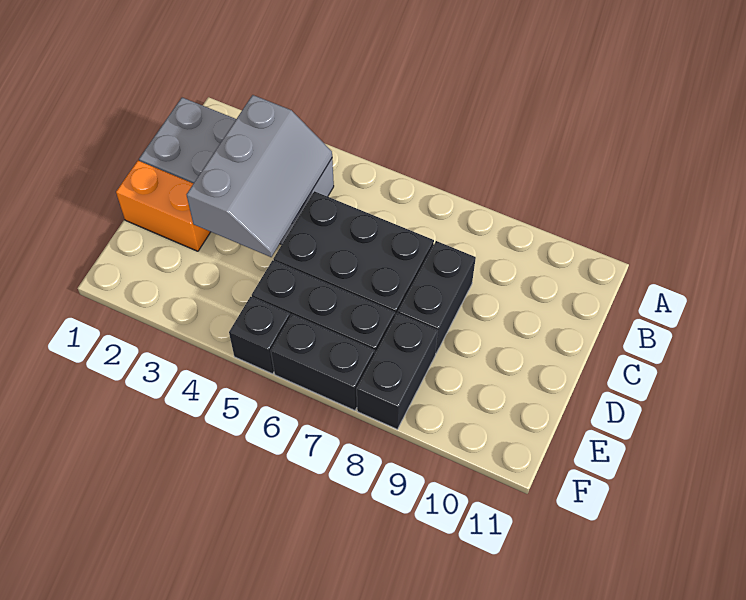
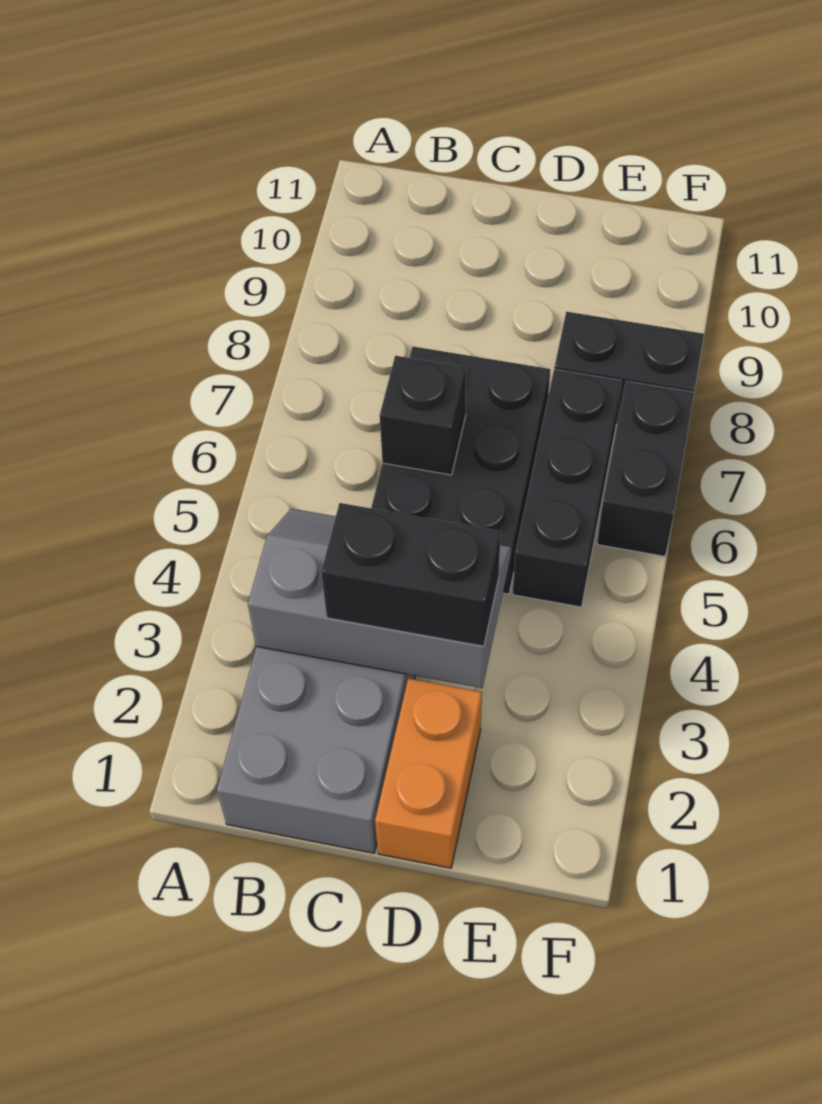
black brick C8:D8 level 1 -> black brick C3:D3 level 3
black brick F5 level 1 -> black brick C6 level 2

